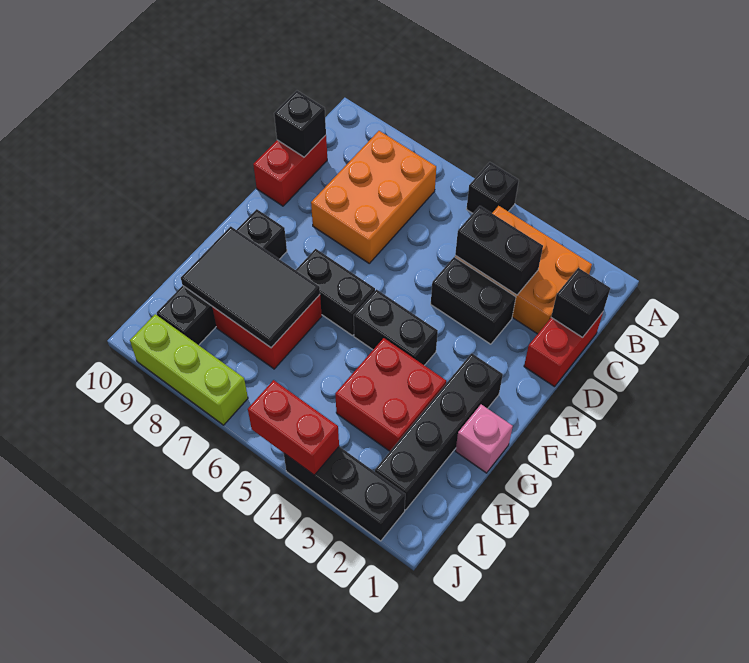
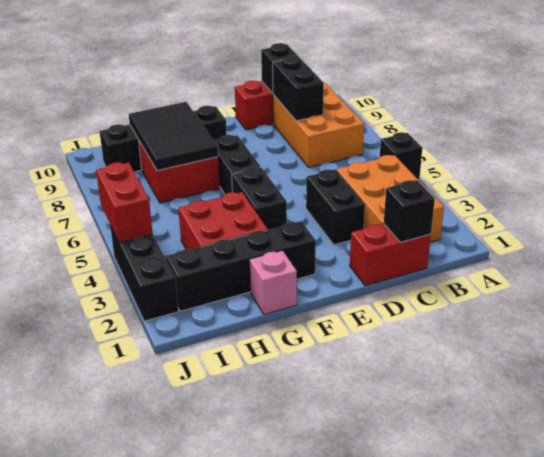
orange brick B7:D8 level 1 -> orange brick B7:C9 level 1
black brick C3:C4 level 2 -> black brick C8:C9 level 2
lime brick J7:J9 level 1 -> none

